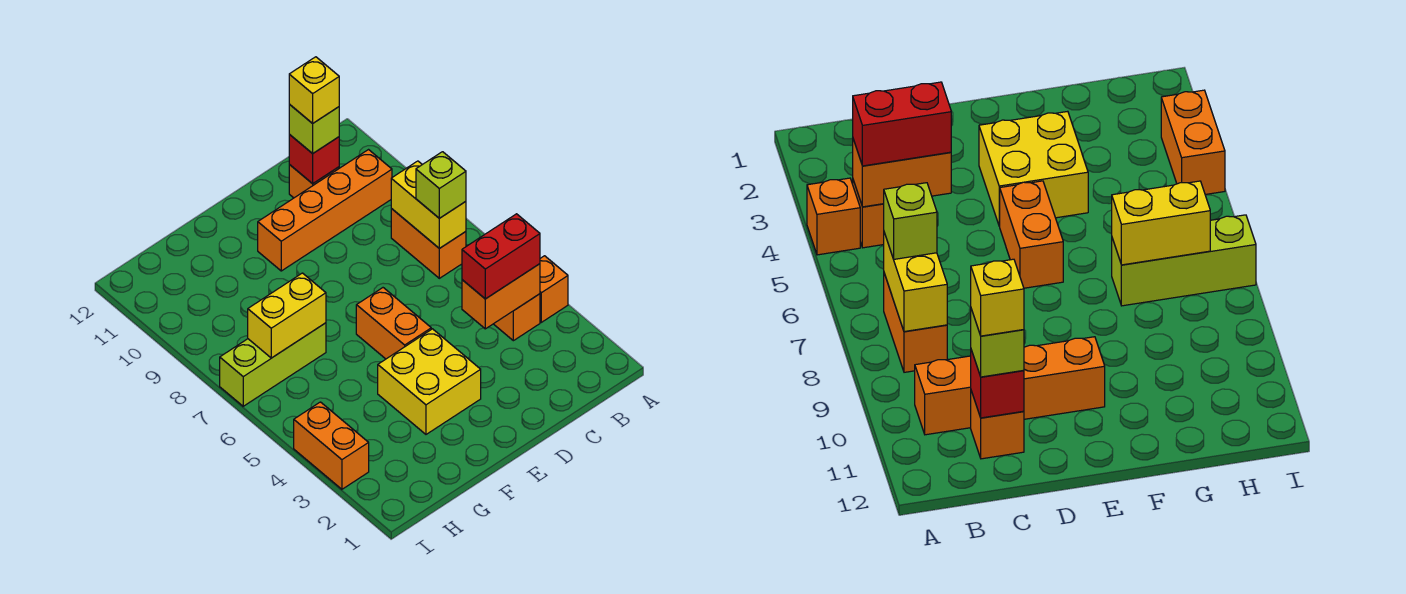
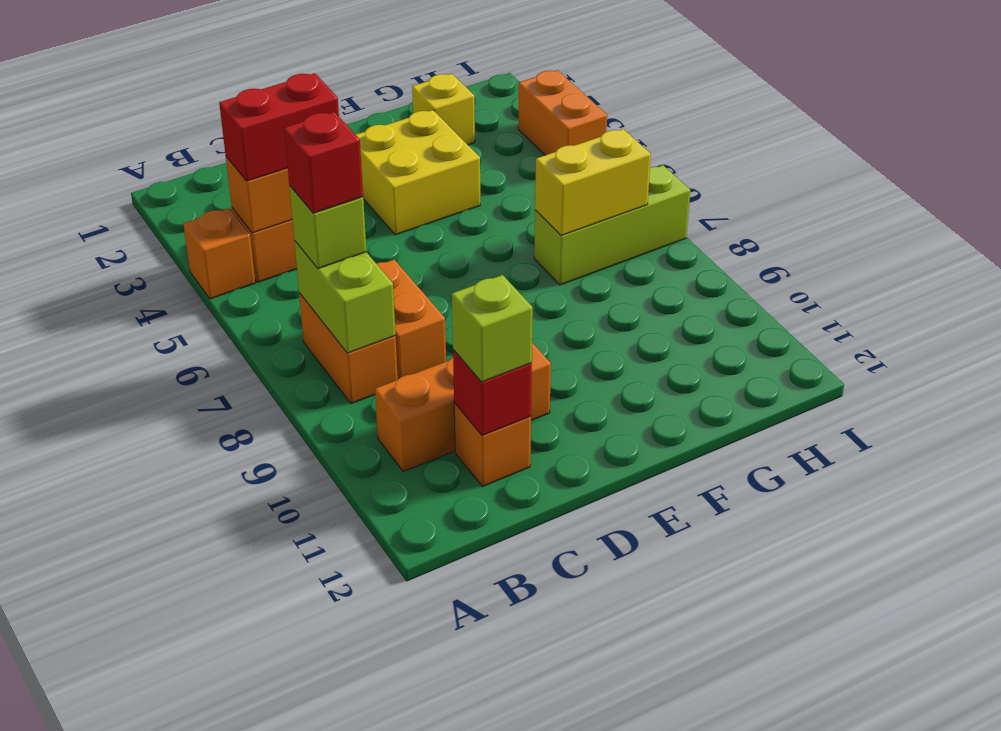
yellow brick B7:B8 level 2 -> lime brick B7:B8 level 2
none -> red brick B7 level 4
orange brick B10:E10 level 1 -> orange brick B10:D10 level 1
yellow brick C11 level 4 -> yellow brick G2 level 1
orange brick E5:E6 level 1 -> orange brick C7:C8 level 1

